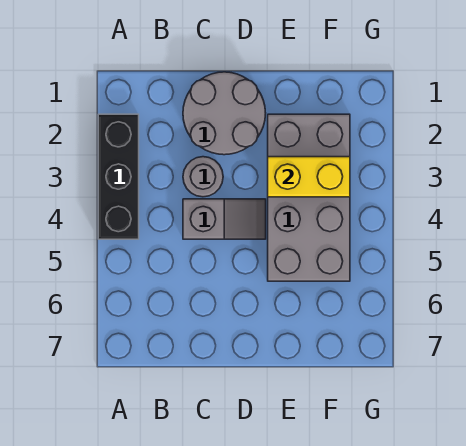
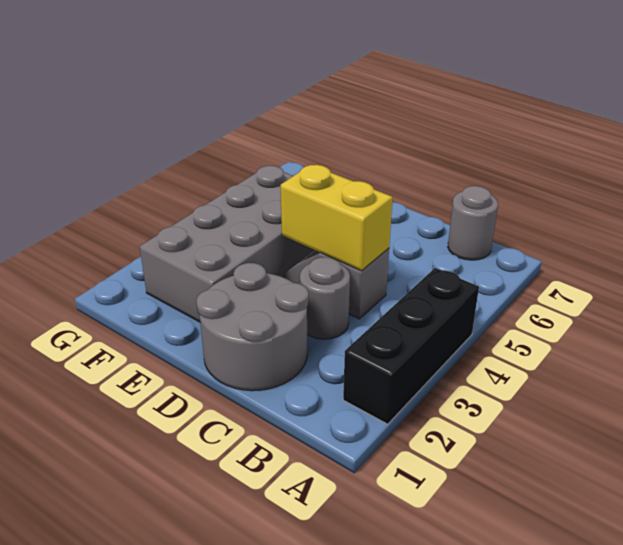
none -> grey round brick B7 level 1
yellow brick E3:F3 level 2 -> yellow brick C4:D4 level 2

